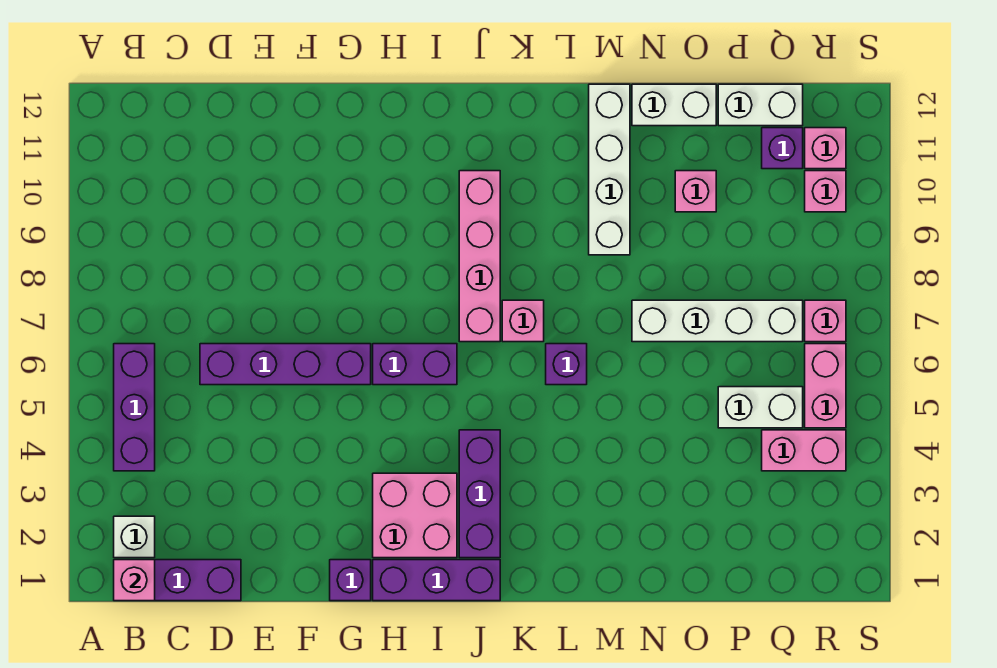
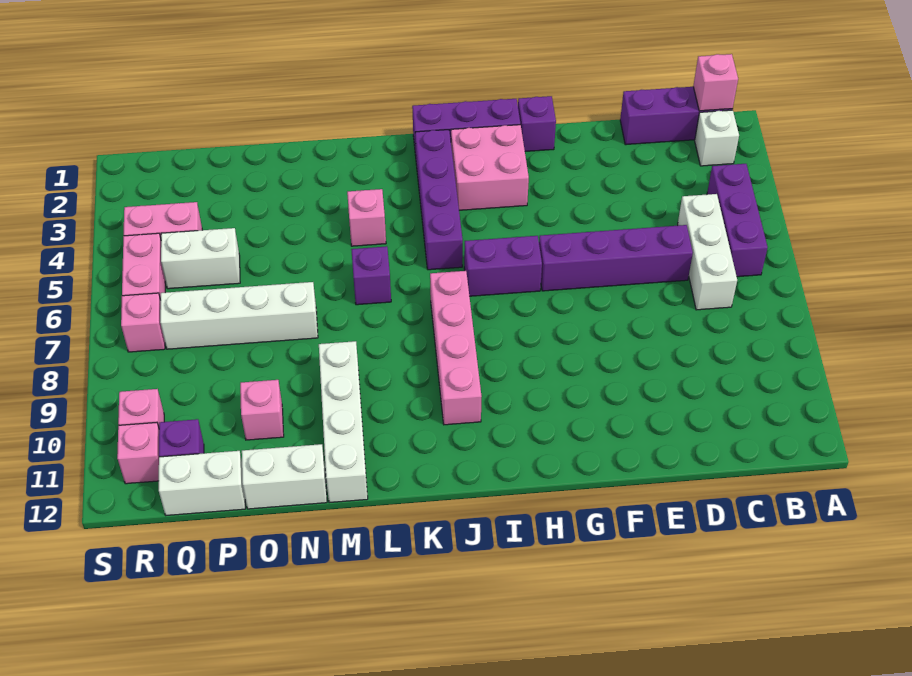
none -> white brick C5:C7 level 1
purple brick J2:J4 level 1 -> purple brick J2:J5 level 1
pink brick K7 level 1 -> pink brick L4 level 1

